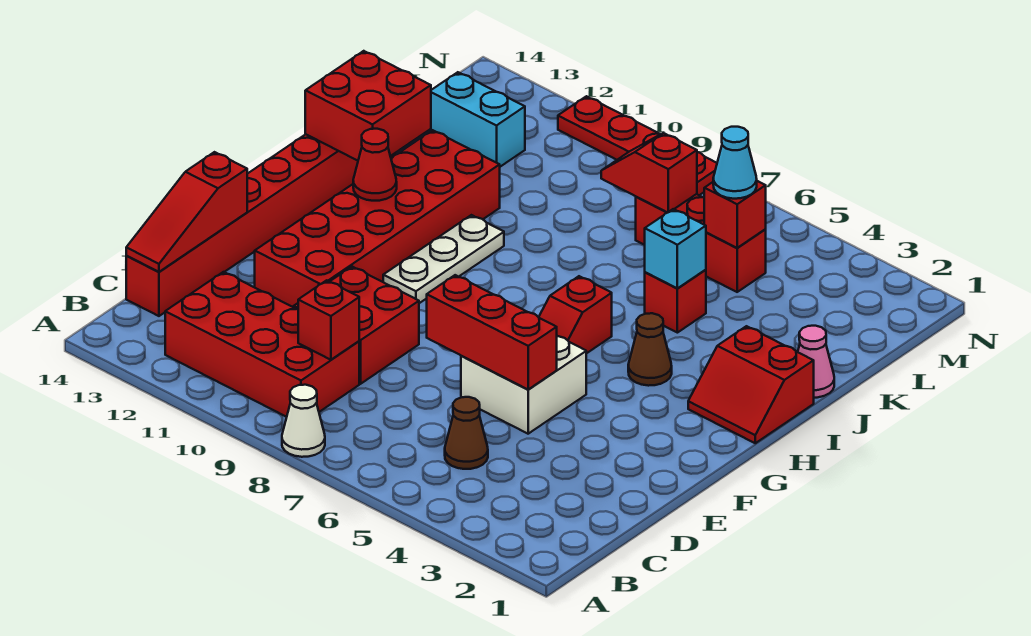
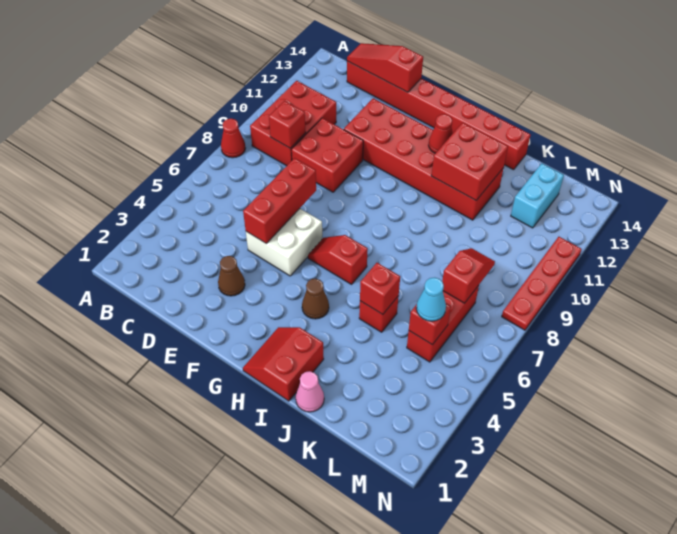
white cone A8 level 1 -> red cone A8 level 1
red brick B9:C12 level 1 -> red brick B9:C11 level 1
brown cone C5 level 1 -> brown cone E3 level 1
white plate G10:I10 level 1 -> none
red brick I13:J14 level 2 -> red brick I11:J12 level 2
cyan brick J5 level 2 -> red brick J5 level 2

